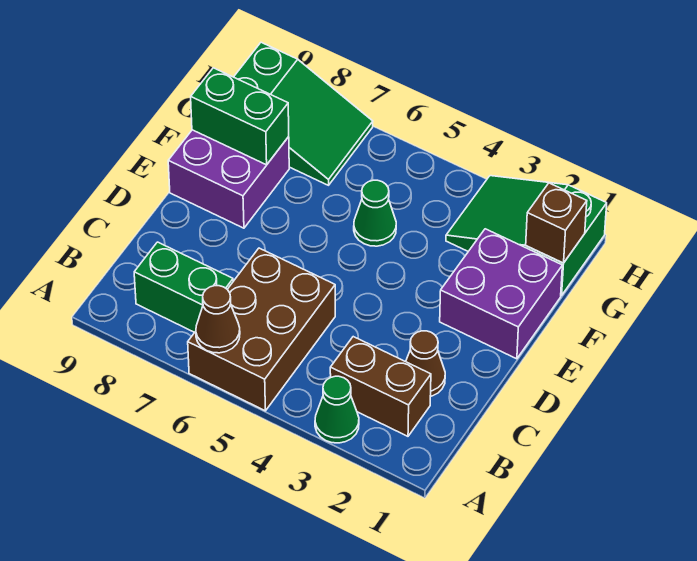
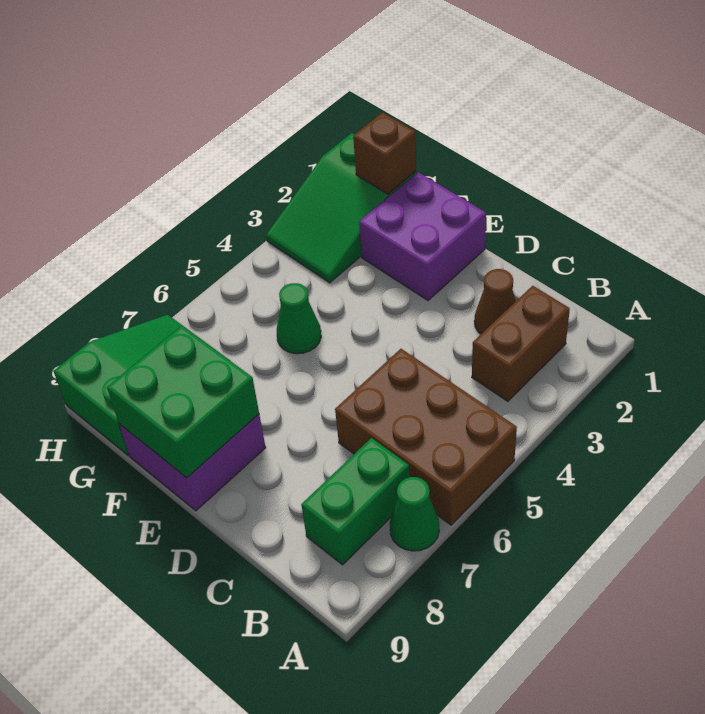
green cone A3 level 1 -> green cone A7 level 1
brown cone A6 level 2 -> none
green brick F8:F9 level 2 -> green brick E8:F9 level 2

